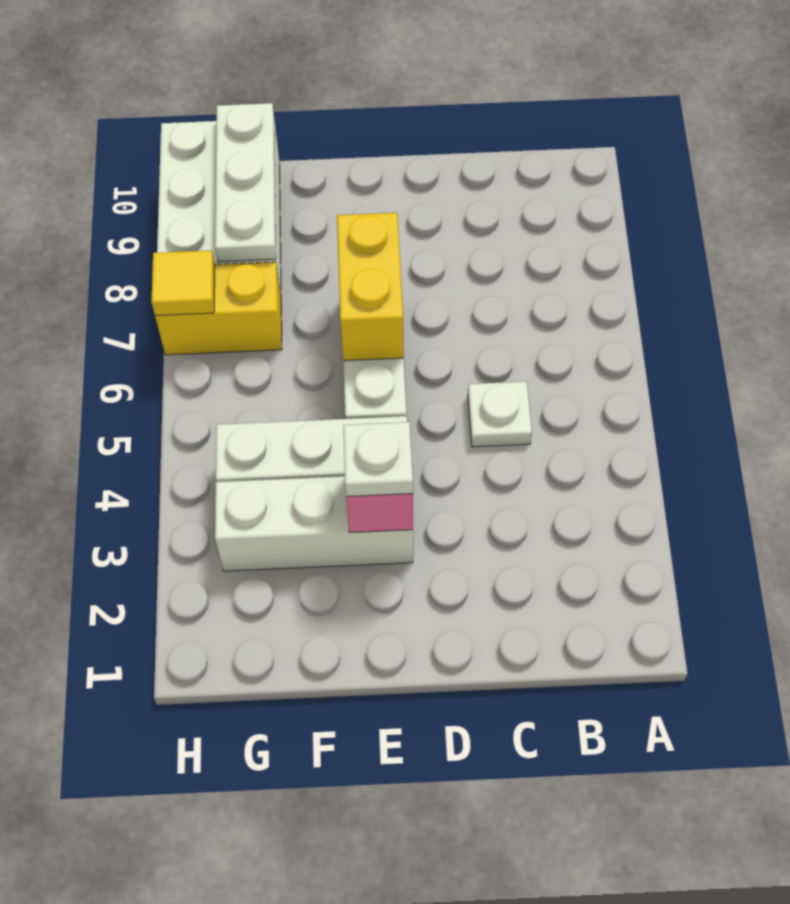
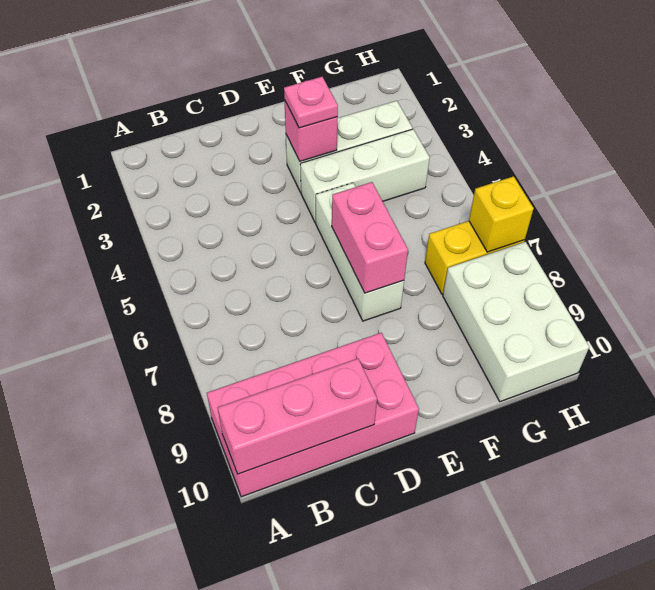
none -> pink brick A9:D10 level 1
none -> pink brick A10:C10 level 2
white plate C5 level 1 -> none
white plate E3 level 3 -> pink plate E3 level 3
yellow brick E6:E7 level 2 -> pink brick E6:E7 level 2
white plate G8:G10 level 2 -> none
yellow tile H7 level 2 -> yellow brick H7 level 2

